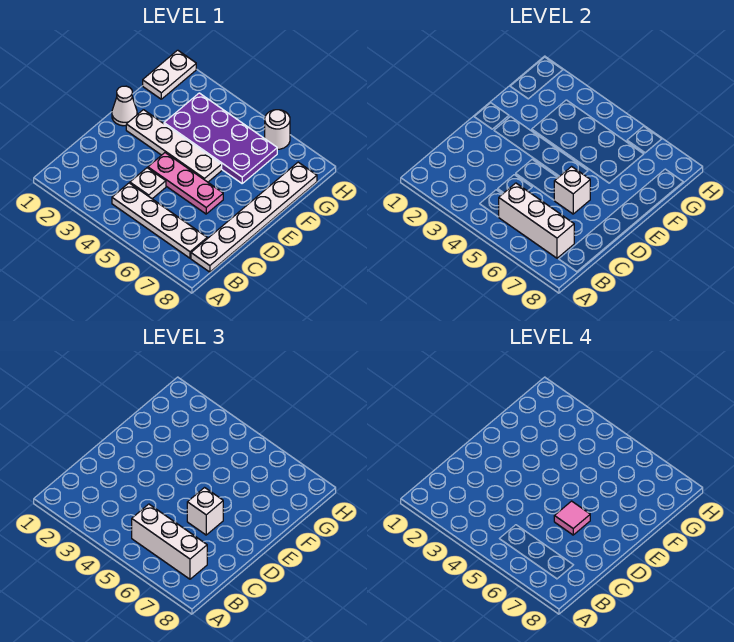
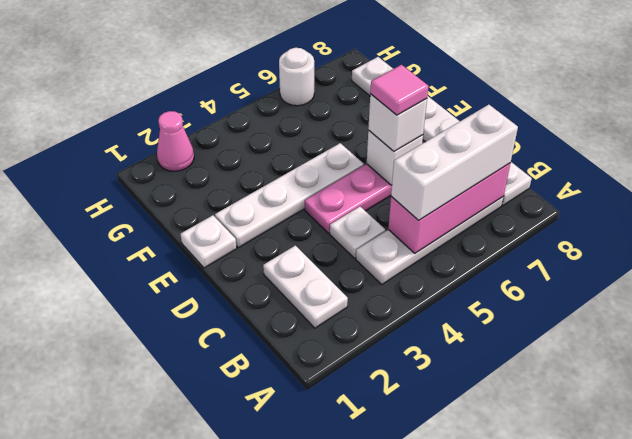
white brick B5:B7 level 2 -> pink brick B5:B7 level 2
white cone E1 level 1 -> white plate E1 level 1
purple plate F3:G6 level 1 -> none
white plate G1:H1 level 1 -> white plate B2:C2 level 1
none -> pink cone H2 level 1

